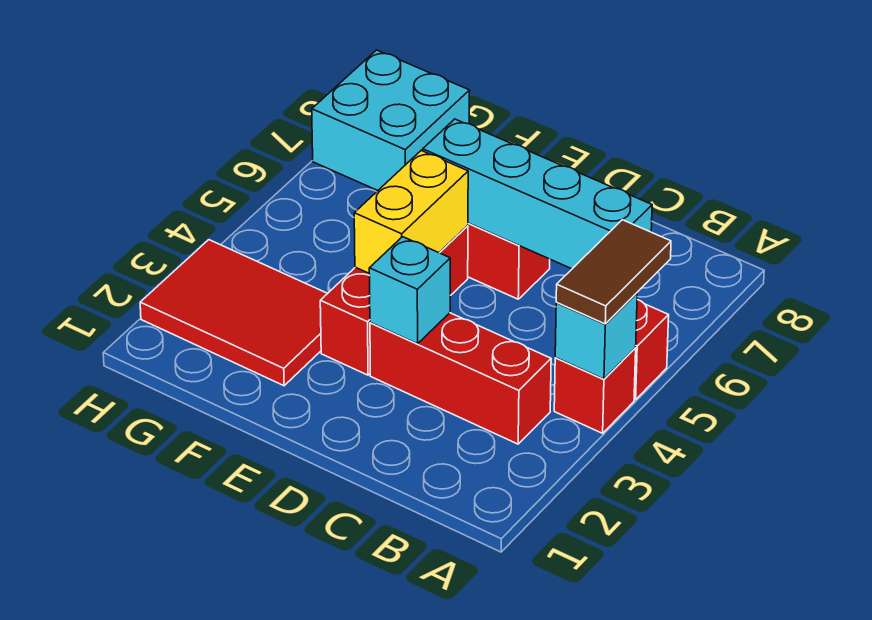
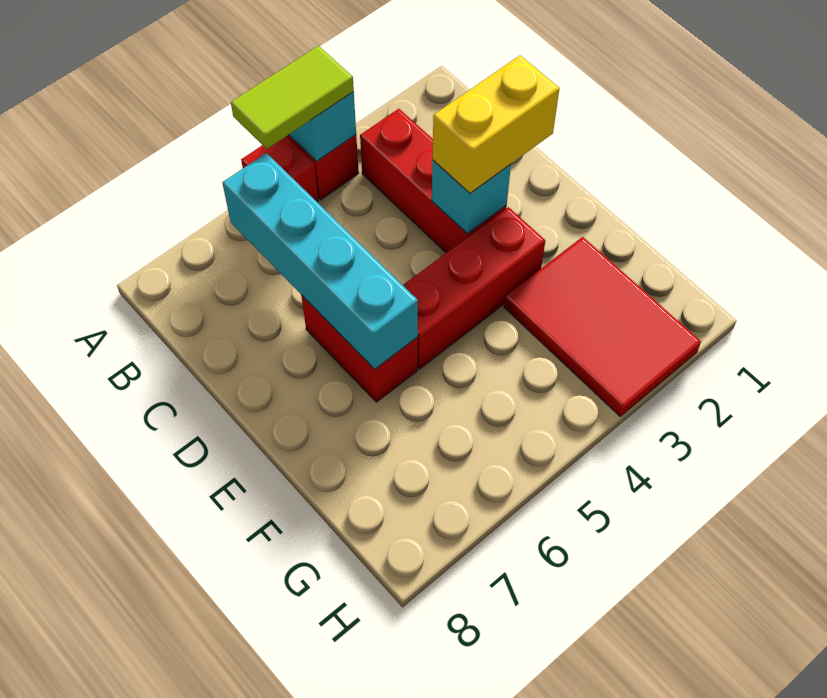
brown tile A4:A5 level 3 -> lime tile A4:A5 level 3
yellow brick E4:E5 level 2 -> yellow brick D2:D3 level 3
cyan brick G7:H8 level 1 -> none

